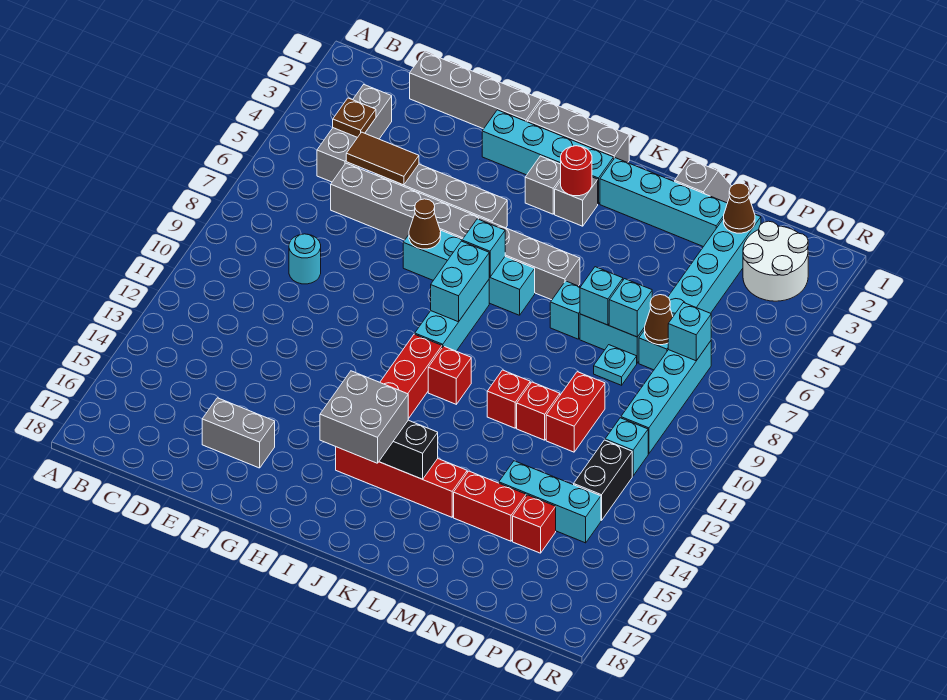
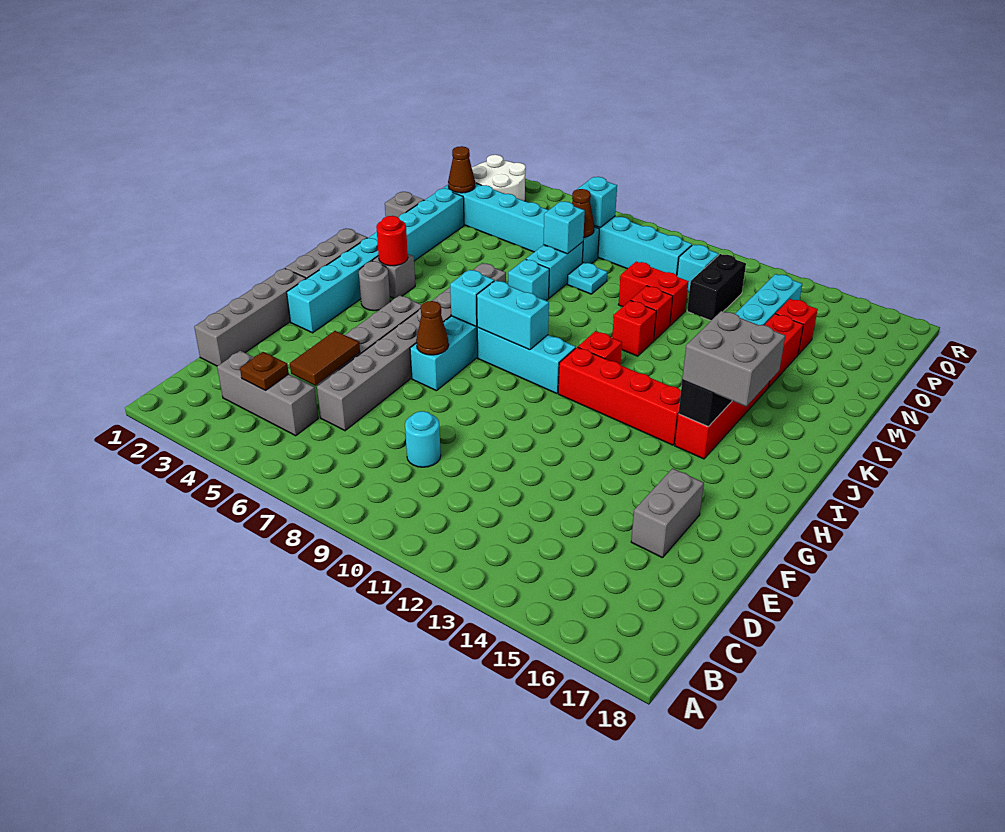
grey brick I3 level 1 -> grey round brick I3 level 1
cyan brick M7 level 2 -> none
black brick P12:P13 level 1 -> black brick O12:P12 level 1

